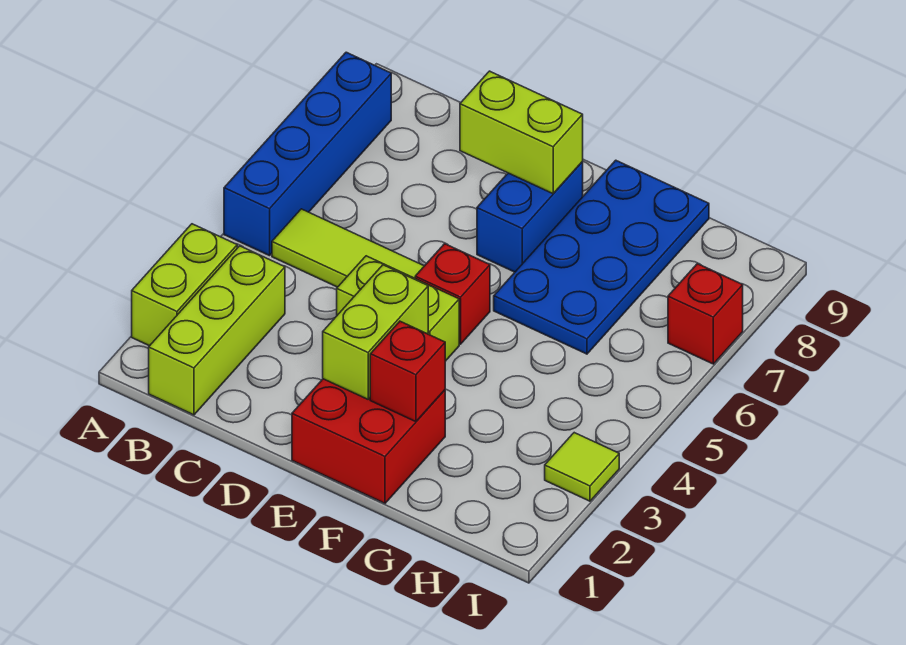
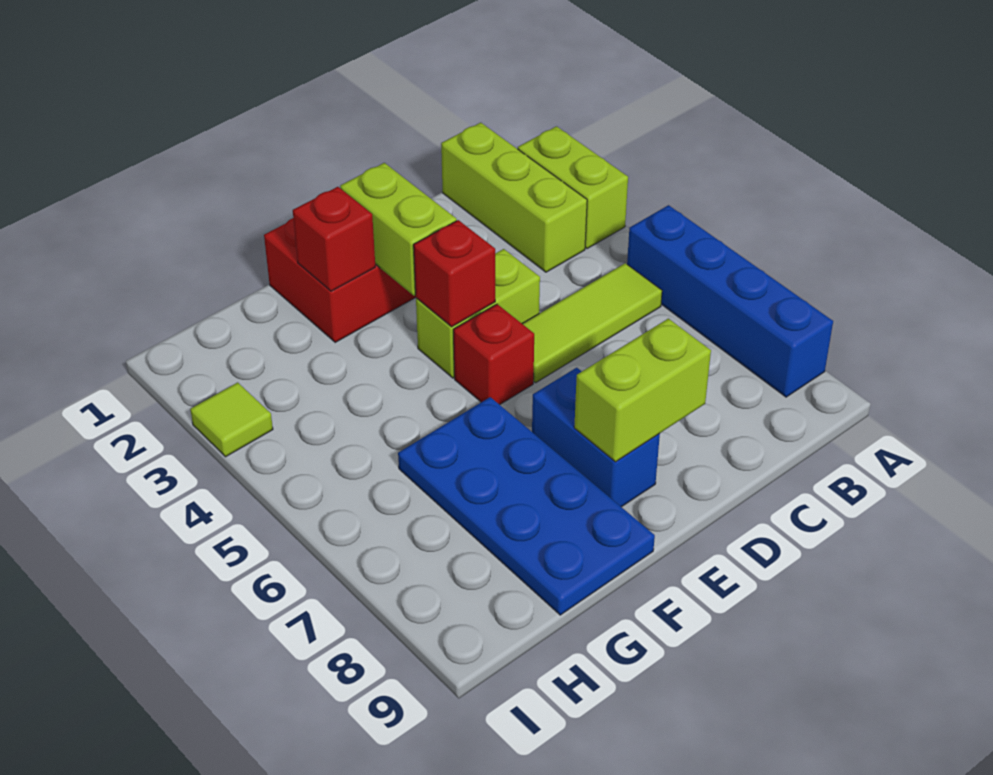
red brick I7 level 1 -> red brick E4 level 2

